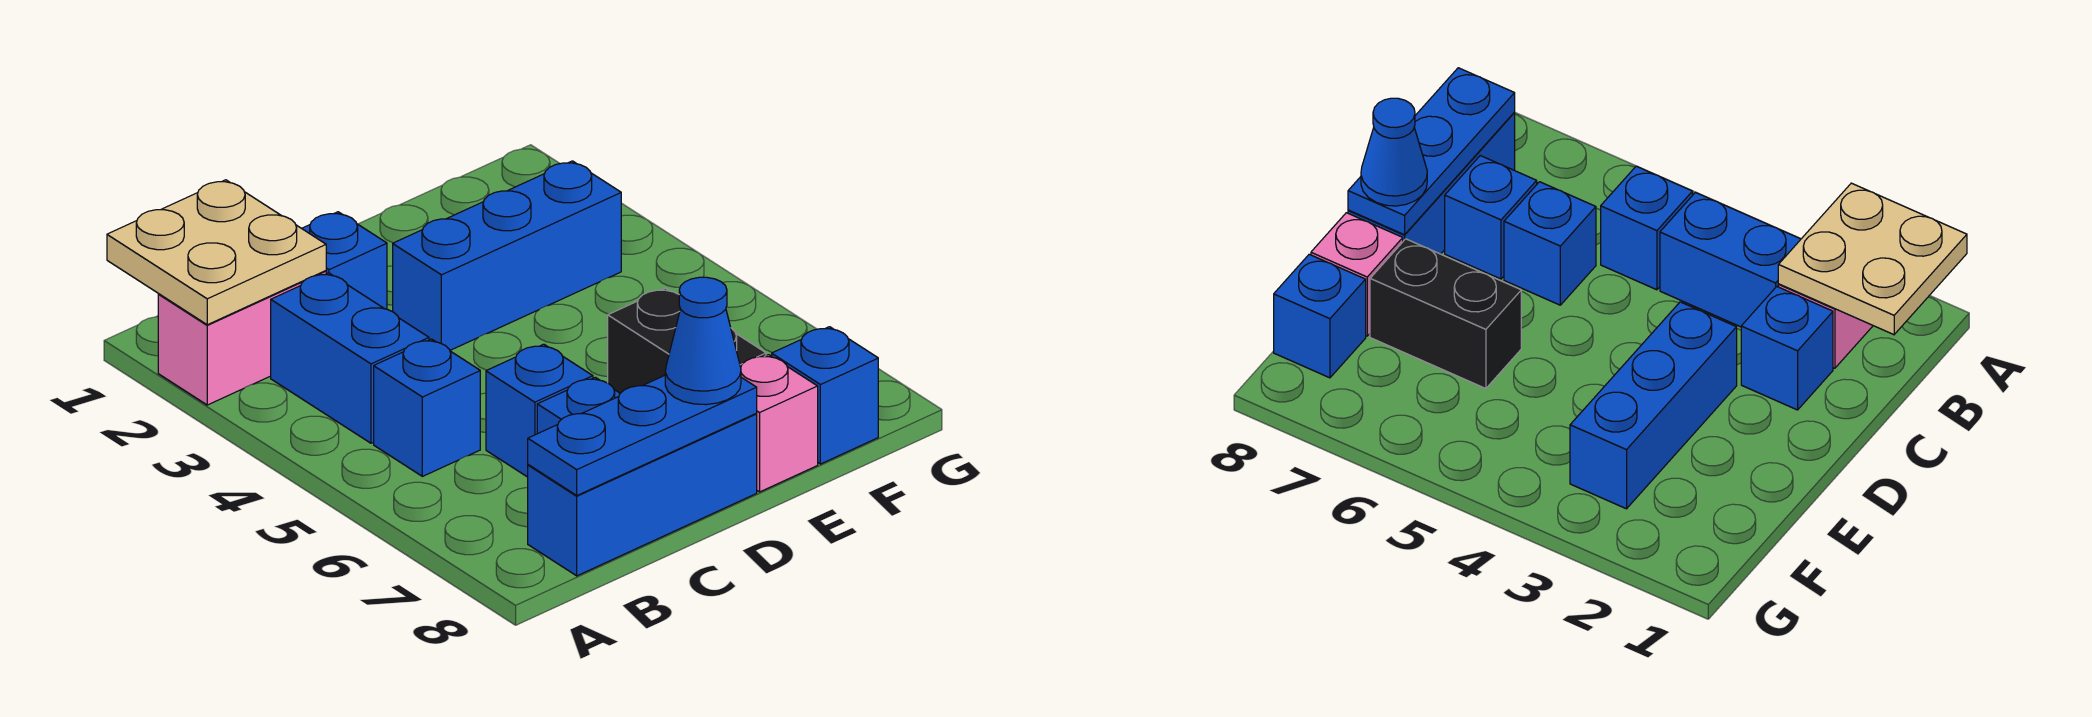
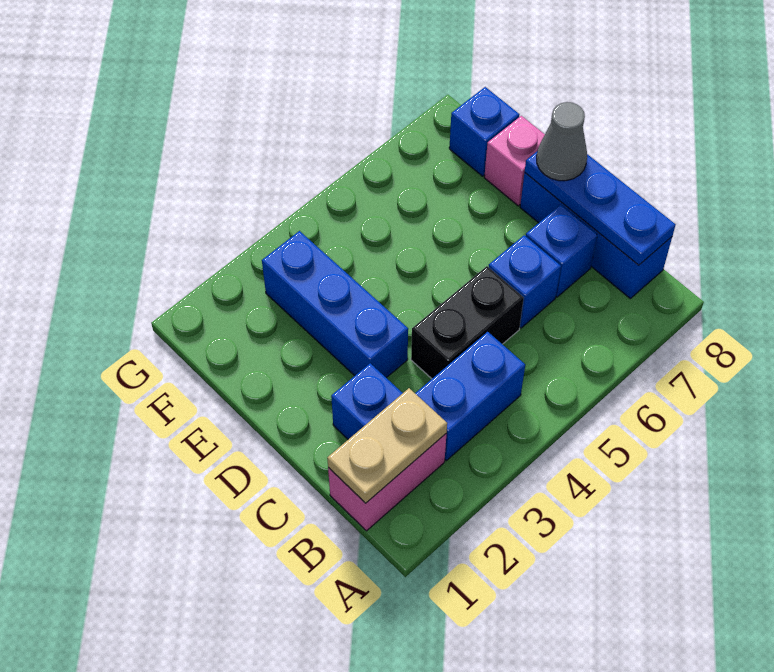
tan plate A1:B2 level 2 -> tan plate B1:B2 level 2
pink brick A2:B2 level 1 -> pink brick B1:B2 level 1
blue brick B5 level 1 -> none
blue cone D8 level 3 -> grey cone D8 level 3
black brick E6:E7 level 1 -> black brick C4:C5 level 1

